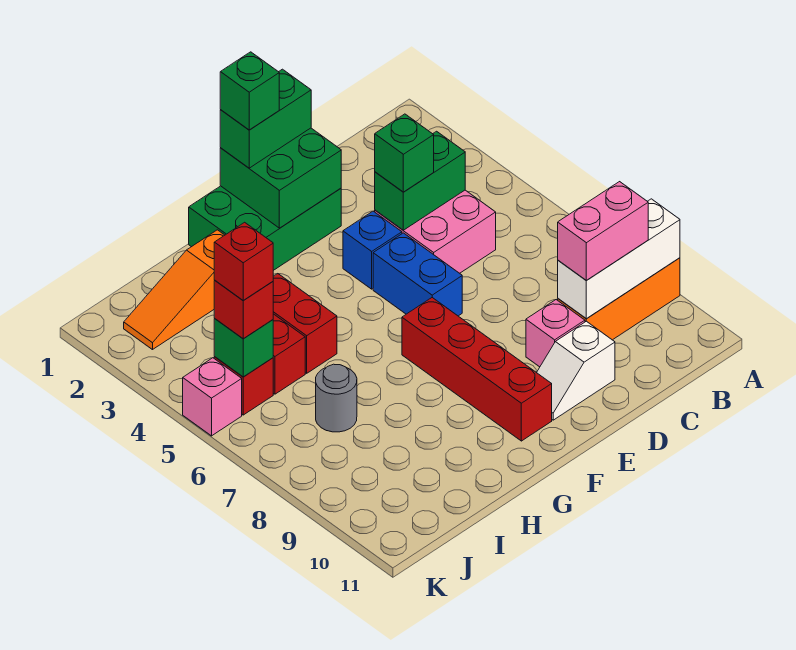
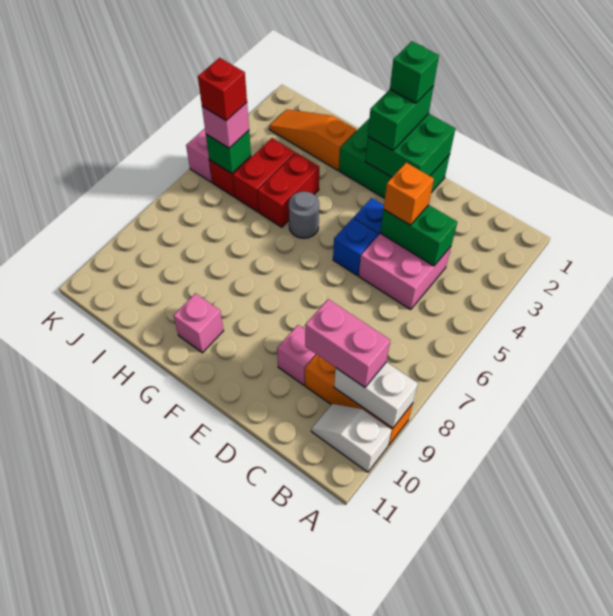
white brick A9:C9 level 2 -> white brick A9:B9 level 2
green brick D4 level 3 -> orange brick D4 level 3
white slope D10:E10 level 1 top D -> white slope A10:B10 level 1 top A
green brick E1:F1 level 3 -> green brick F1:F2 level 3
blue brick E5:E6 level 1 -> blue brick E5 level 1
red brick F7:F10 level 1 -> none
none -> pink brick G10 level 1
grey round brick I7 level 1 -> grey round brick G5 level 1
red brick J5 level 3 -> pink brick J5 level 3

